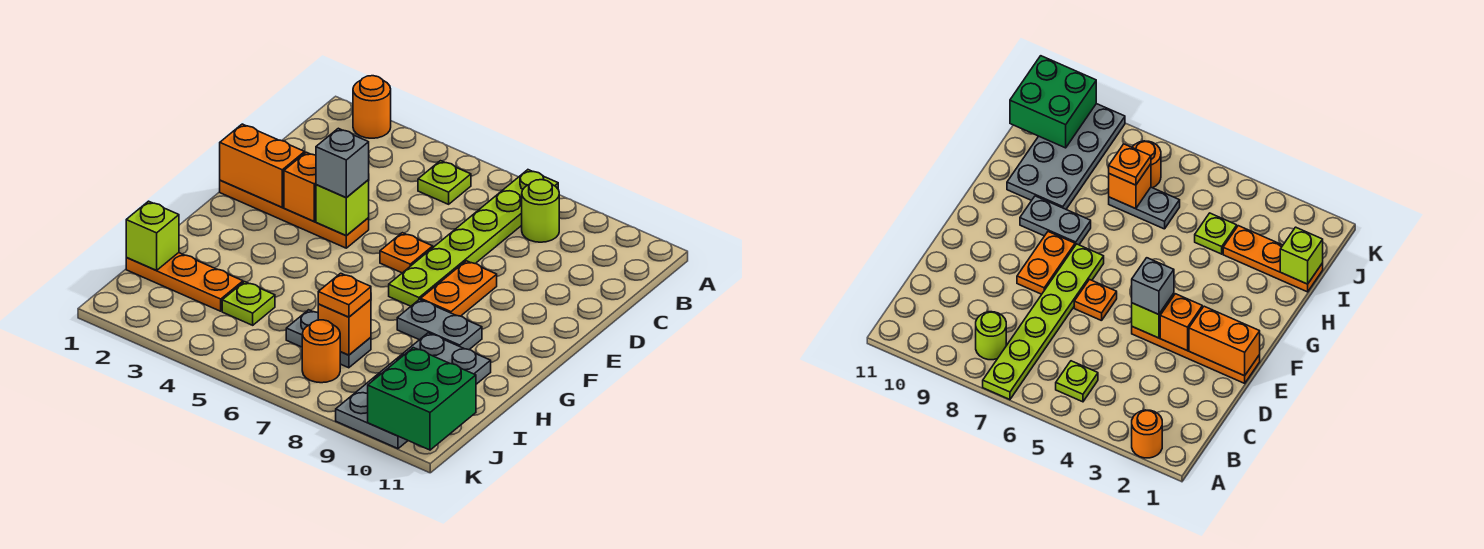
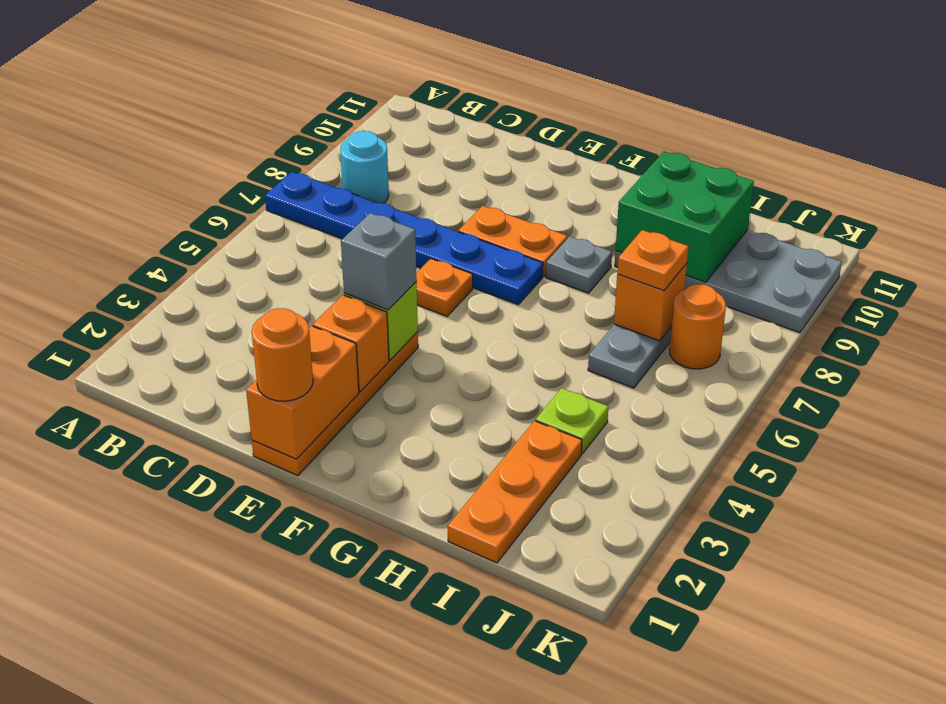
orange round brick A2 level 1 -> orange round brick E1 level 3
lime plate A7:F7 level 1 -> blue plate A7:F7 level 1
lime plate B5 level 1 -> none
lime round brick B8 level 1 -> cyan round brick B8 level 1
grey plate G8:G9 level 1 -> grey plate G8 level 1
lime brick I1 level 2 -> none
green brick J10:K11 level 2 -> green brick H9:I10 level 2

